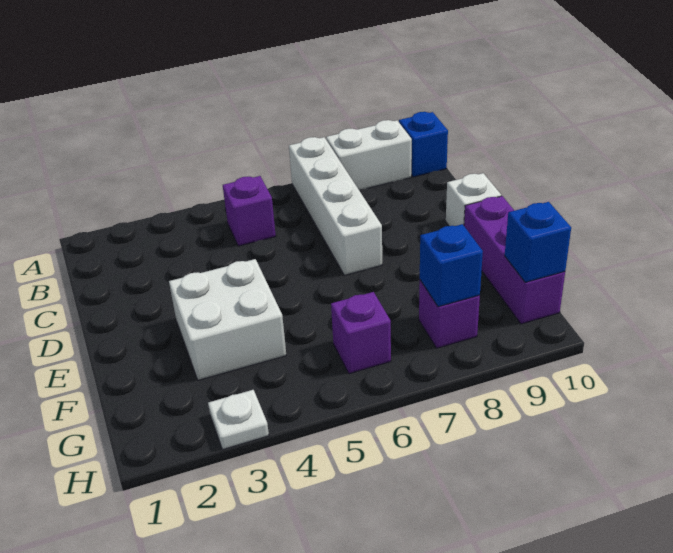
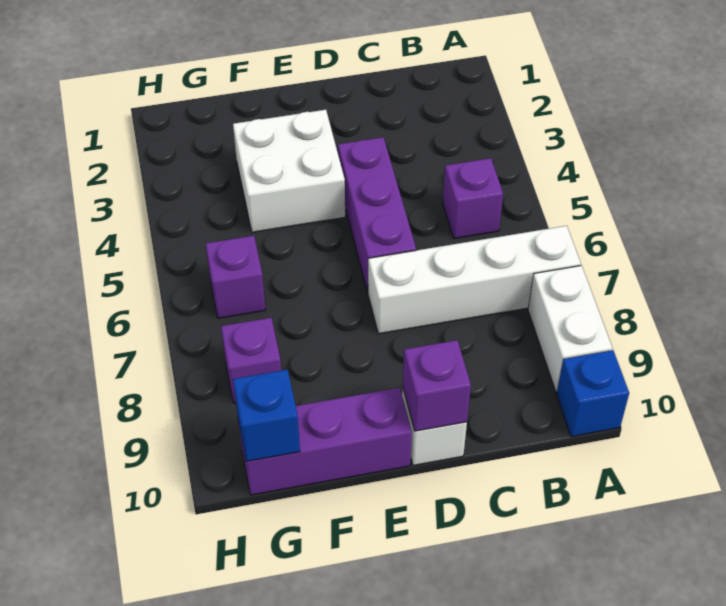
none -> purple brick D4:D6 level 1
none -> purple brick D10 level 2
blue brick G8 level 2 -> none
white plate H3 level 1 -> none

